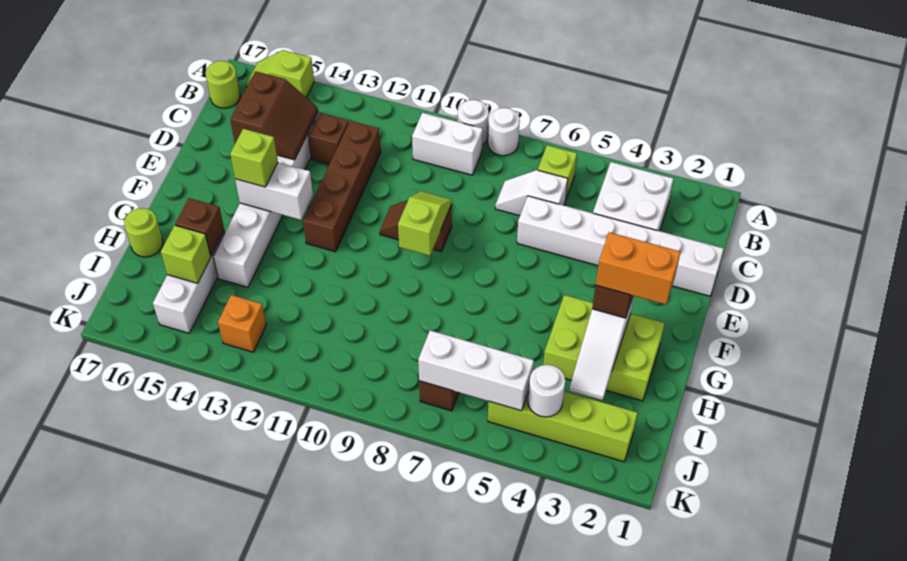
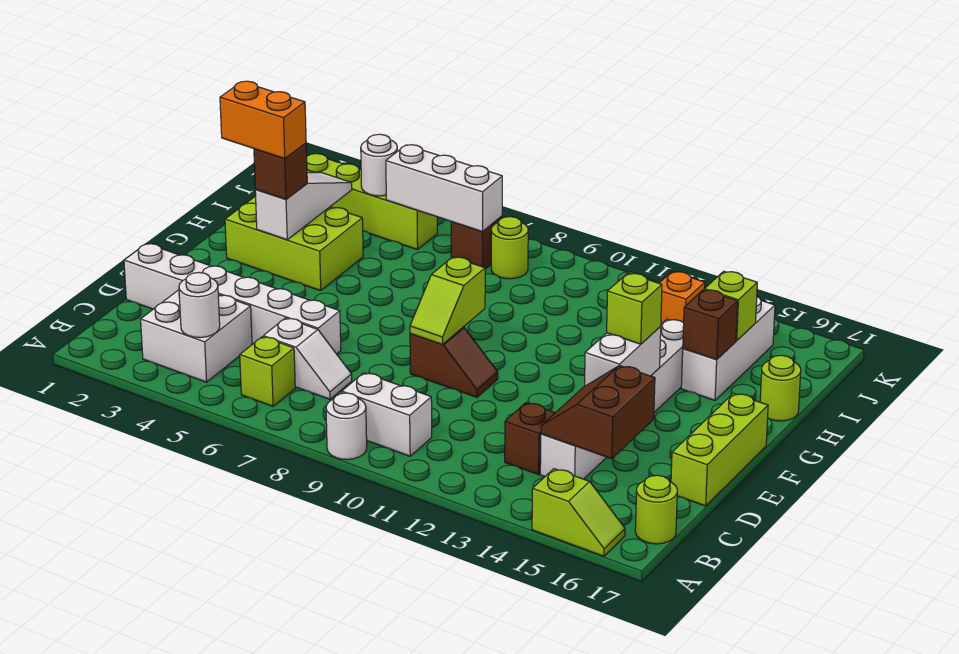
white round brick A8 level 1 -> white round brick B4 level 2
brown brick C12:F12 level 1 -> none
none -> lime brick D17:F17 level 1
white brick F13:F14 level 2 -> white brick E14:F14 level 2
none -> lime round brick J8 level 1

